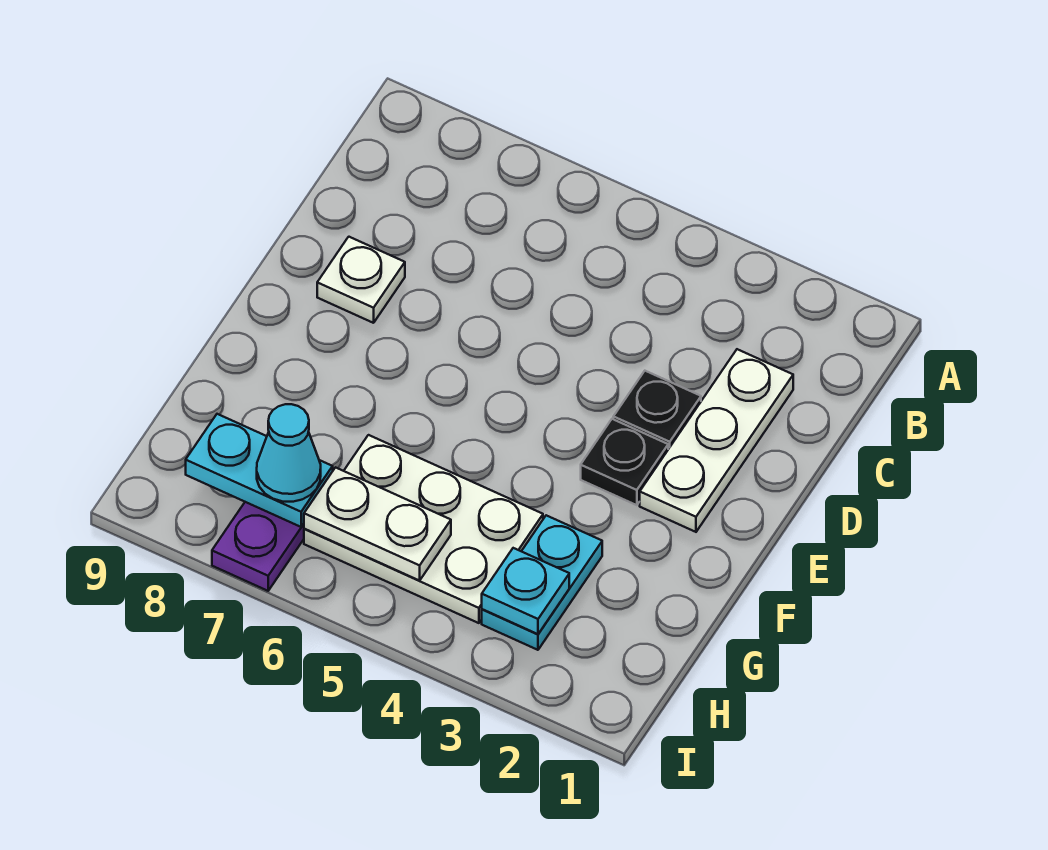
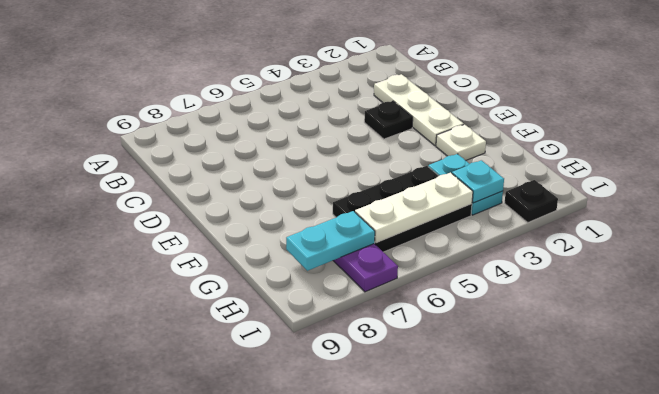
white plate D8 level 1 -> white plate F2 level 1
black plate E3 level 1 -> black plate I2 level 1
white plate G4:H6 level 1 -> black plate G4:H6 level 1
white plate H5:H6 level 2 -> white plate H4:H6 level 2
cyan cone H7 level 3 -> none

